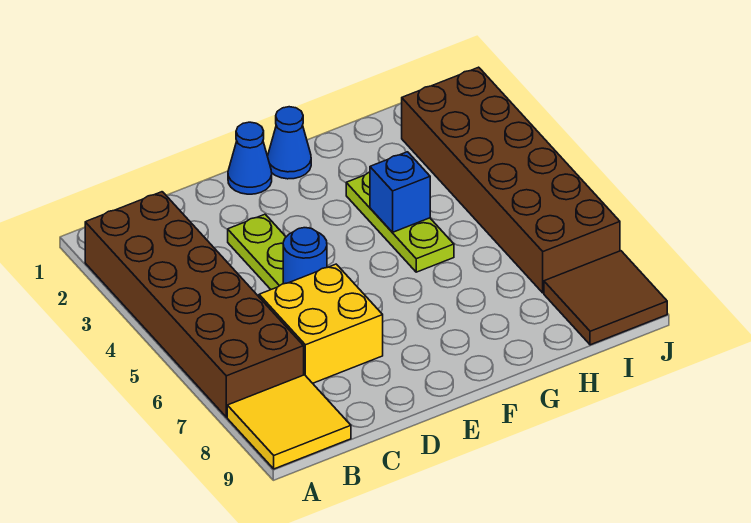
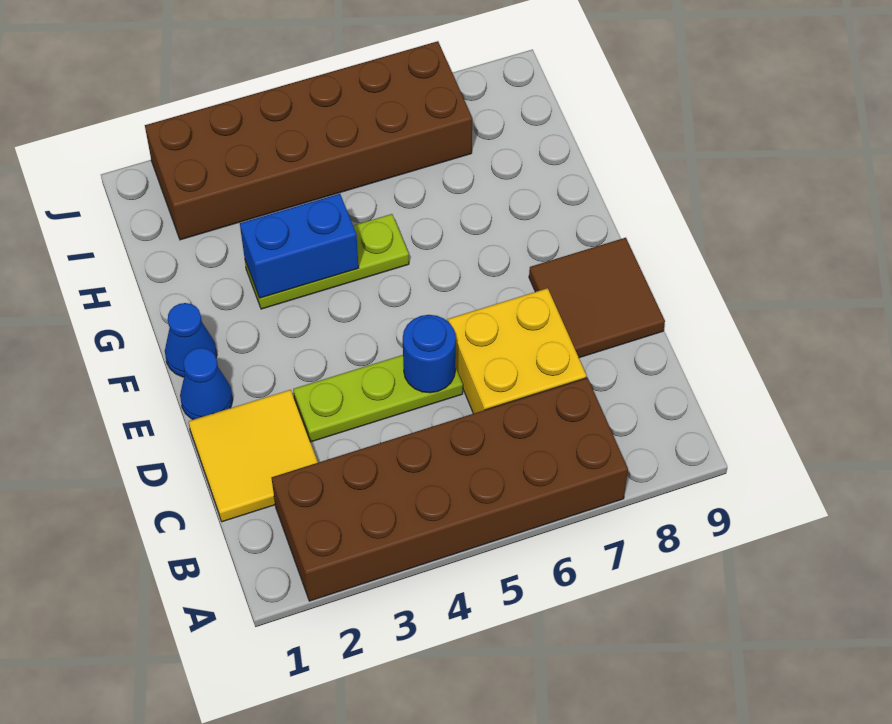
yellow tile A8:B9 level 1 -> yellow tile C1:D2 level 1
blue brick G4 level 2 -> blue brick G3:G4 level 2
brown tile I8:J9 level 1 -> brown tile D8:E9 level 1

